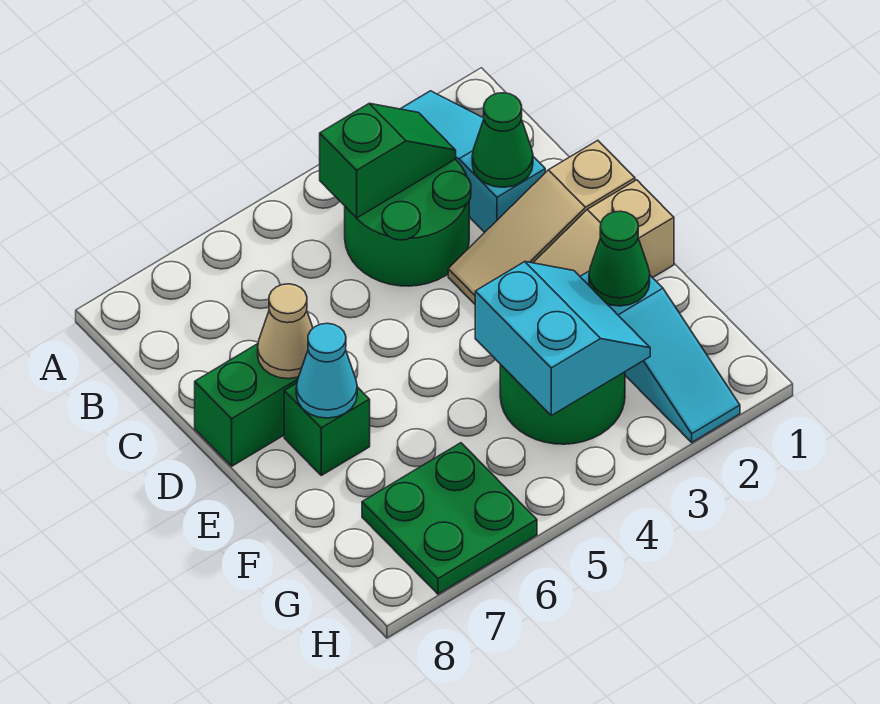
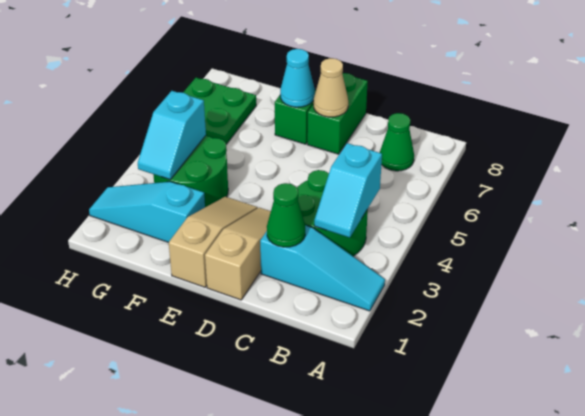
green slope B3:B4 level 2 top 4 -> cyan slope B3:B4 level 2 top 4
green cone F2 level 2 -> green cone B7 level 1
cyan slope F3:G4 level 2 top 4 -> cyan slope G3:G4 level 2 top 4

